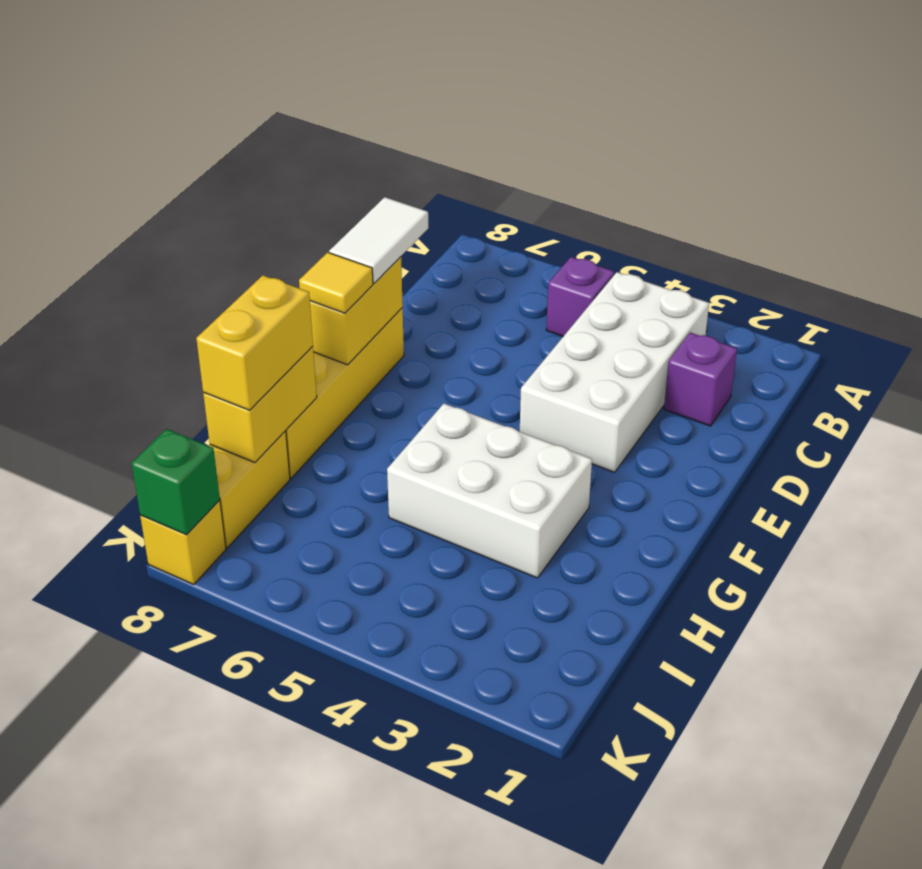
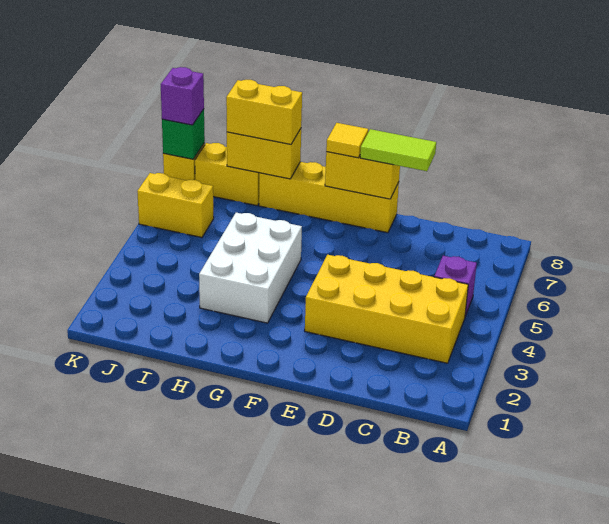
white brick B3:E4 level 1 -> yellow brick B3:E4 level 1
purple brick C2 level 1 -> purple brick K8 level 3
white tile D8:E8 level 3 -> lime tile D8:E8 level 3
none -> yellow brick J6:K6 level 1

